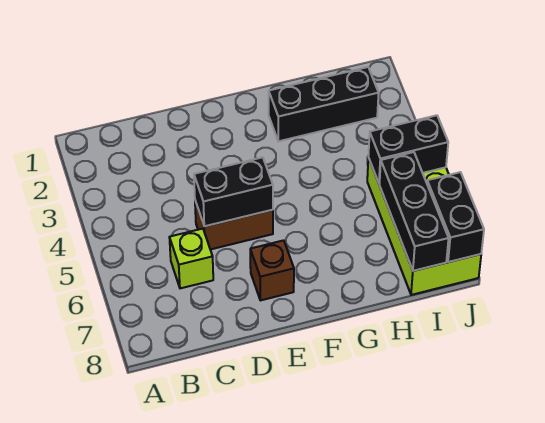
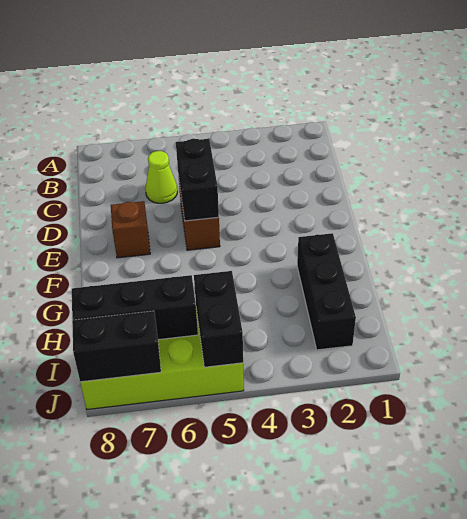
lime brick C6 level 1 -> lime cone C6 level 1

